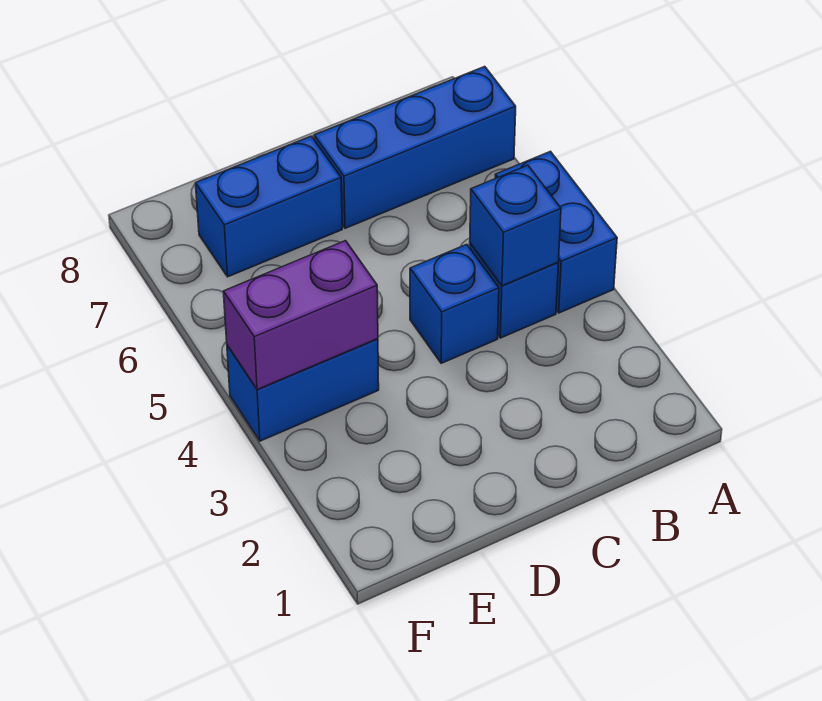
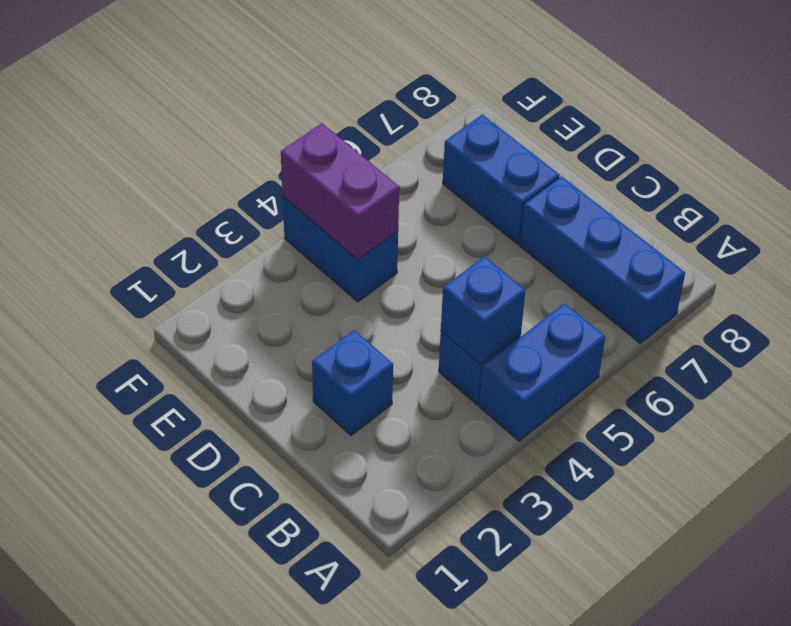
blue brick C4 level 1 -> blue brick C2 level 1

